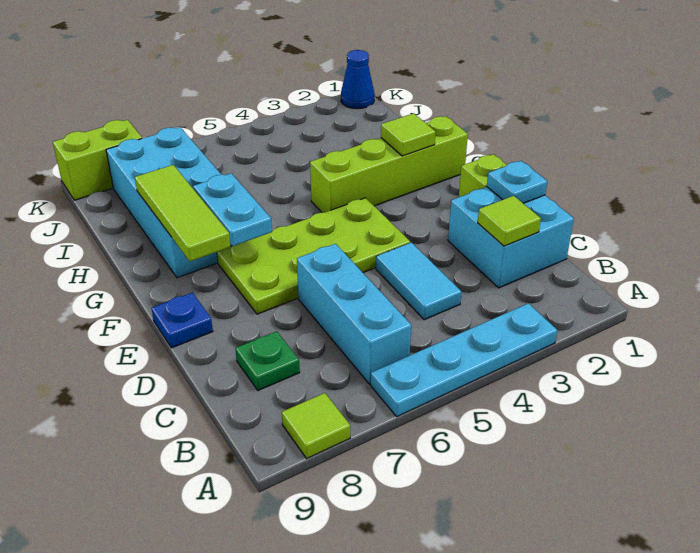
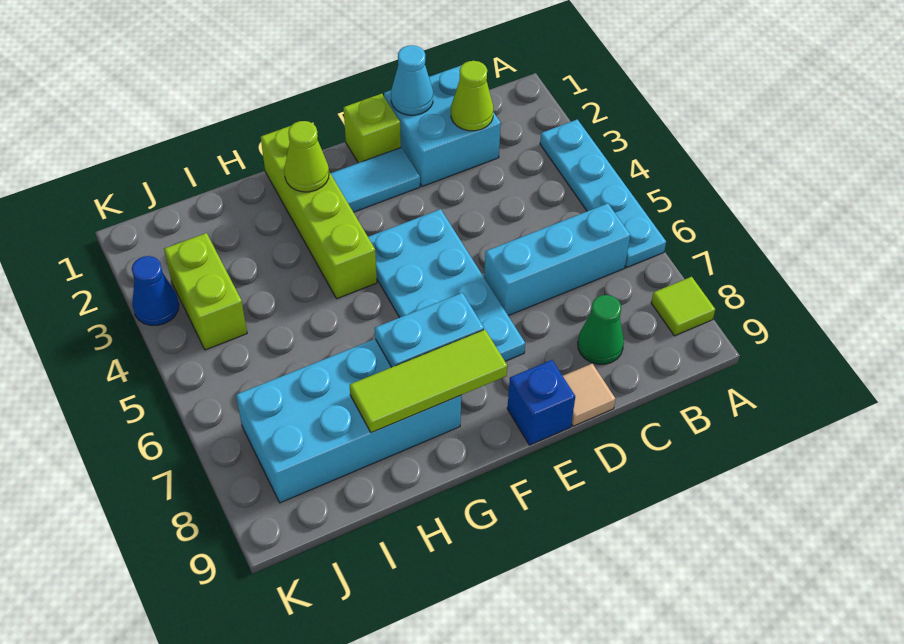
lime tile C2 level 2 -> lime cone C2 level 2
cyan tile C4:D4 level 1 -> cyan tile E2:F2 level 1
green plate C8 level 1 -> green cone C8 level 1
cyan plate D1 level 2 -> cyan cone D1 level 2
none -> tan tile D9 level 1
lime plate E4:F7 level 1 -> cyan plate E4:F7 level 1
blue plate E9 level 1 -> blue brick E9 level 1
lime tile G2 level 2 -> lime cone G2 level 2
blue cone K1 level 1 -> blue cone K3 level 1
lime brick K8:K9 level 1 -> lime brick J3:J4 level 1

